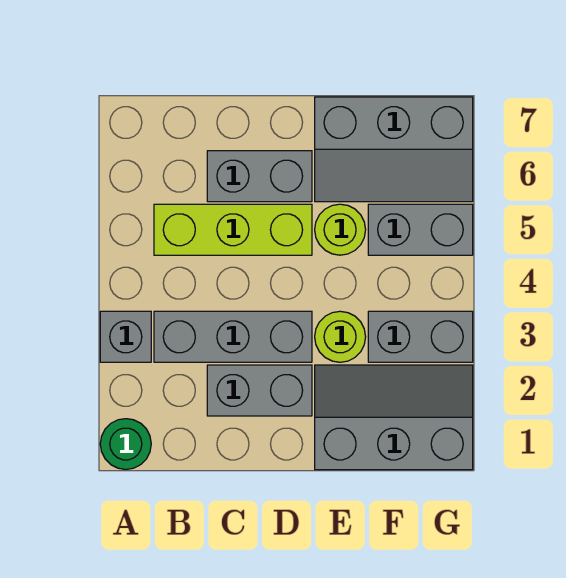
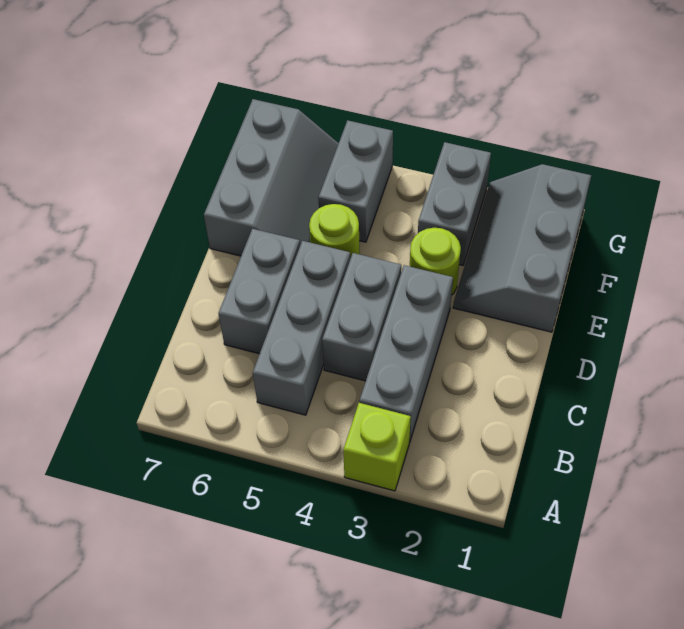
green round brick A1 level 1 -> none
grey brick A3 level 1 -> lime brick A3 level 1
lime brick B5:D5 level 1 -> grey brick B5:D5 level 1
grey brick C2:D2 level 1 -> grey brick C4:D4 level 1

